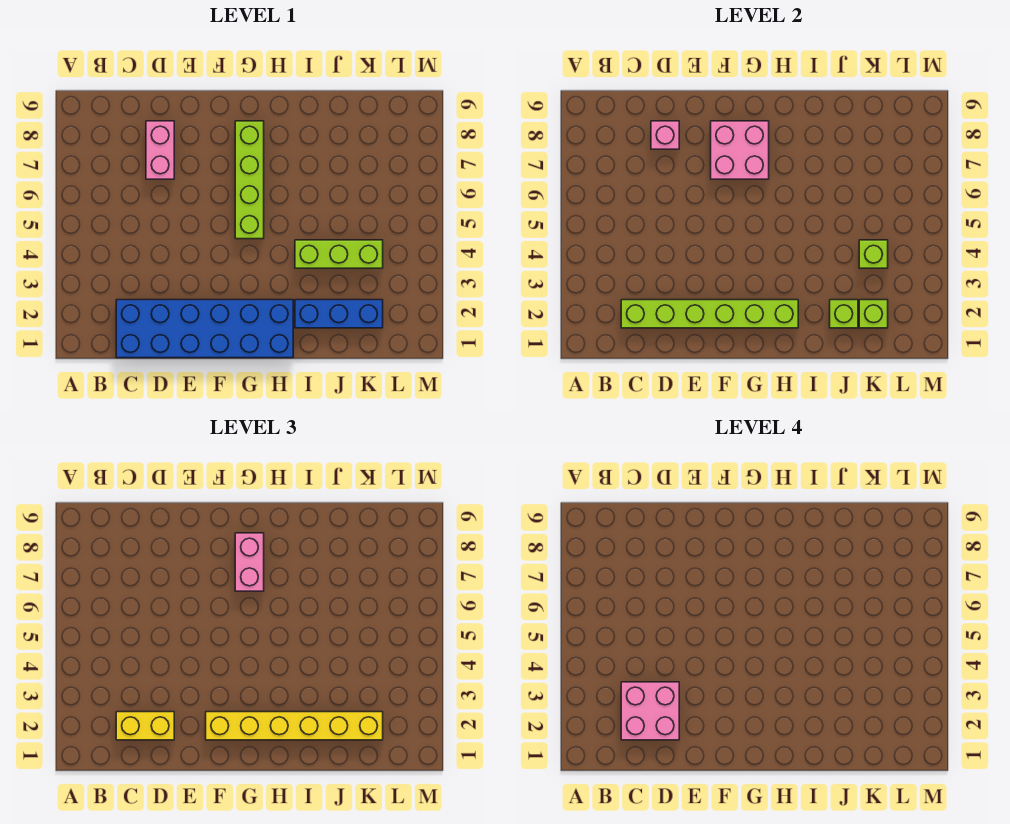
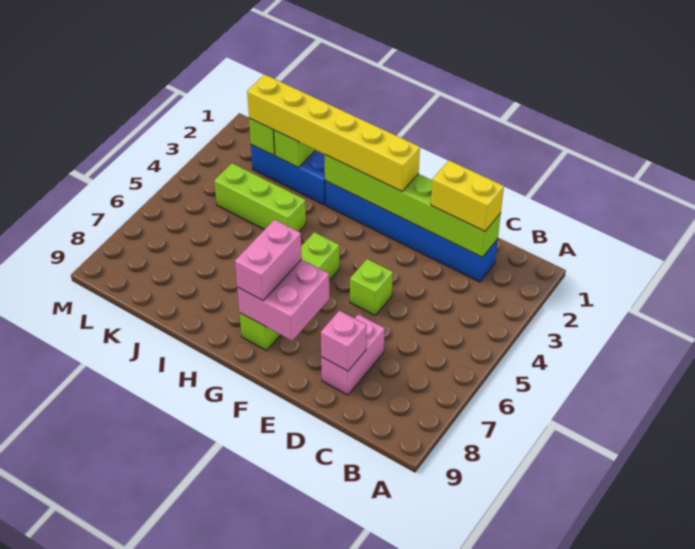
blue brick C1:H2 level 1 -> blue brick C2:H2 level 1
pink brick C2:D3 level 4 -> none
lime brick K4 level 2 -> lime brick E5 level 1

